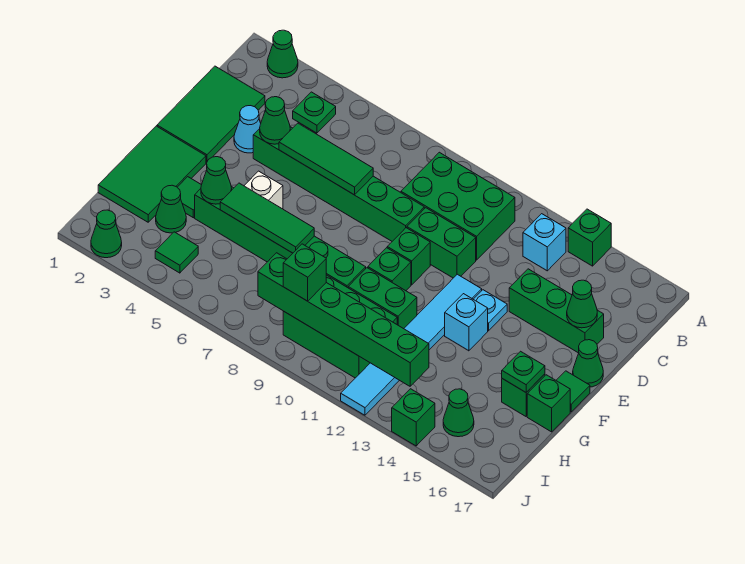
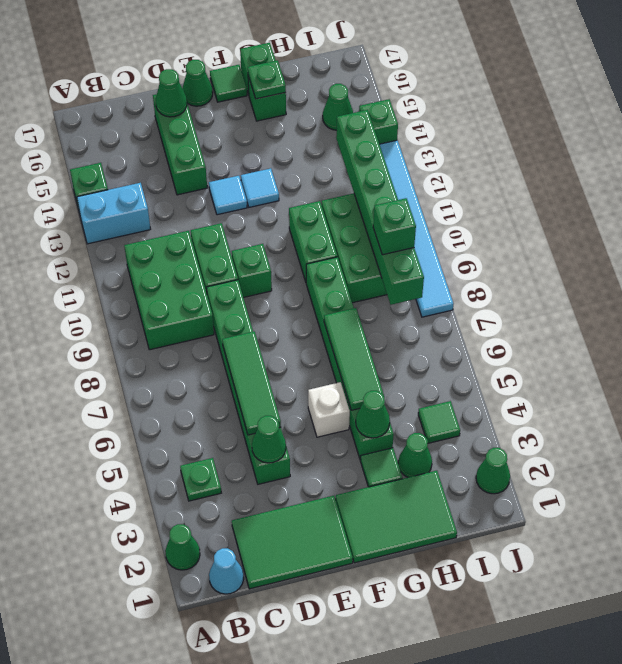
cyan brick B13 level 1 -> cyan brick A13:B13 level 1
cyan cone D3 level 1 -> cyan cone B1 level 1
cyan tile E12:J12 level 1 -> cyan tile J8:J13 level 1
cyan plate E13 level 1 -> cyan tile E13 level 1
green brick F10 level 1 -> none
cyan brick F13 level 1 -> cyan tile F13 level 1

